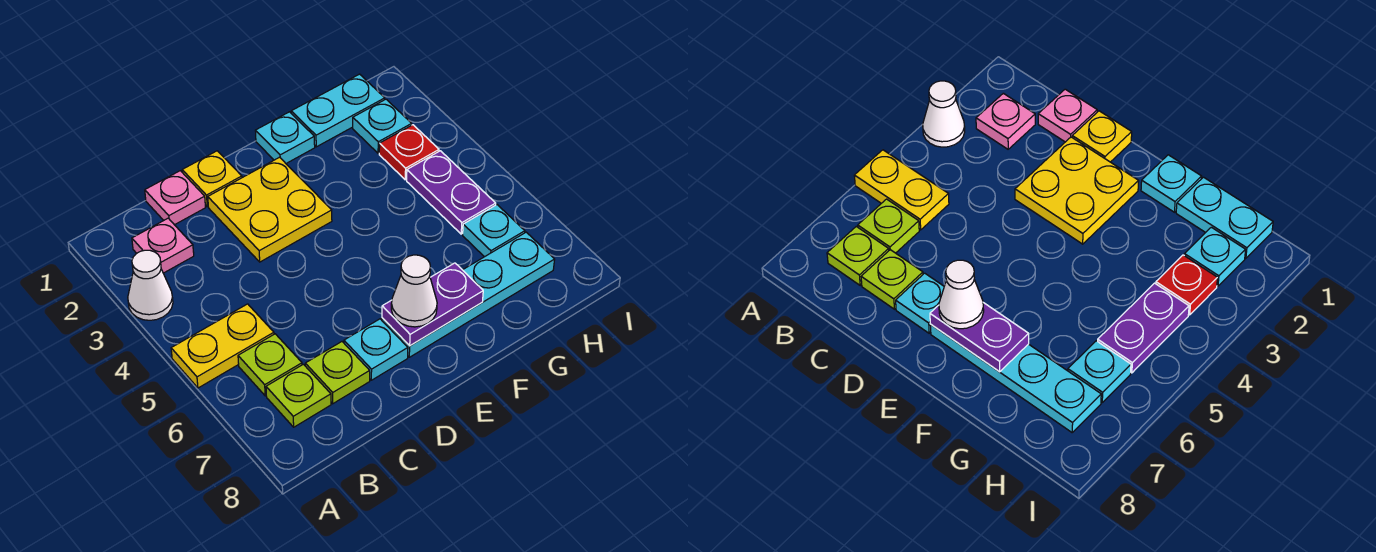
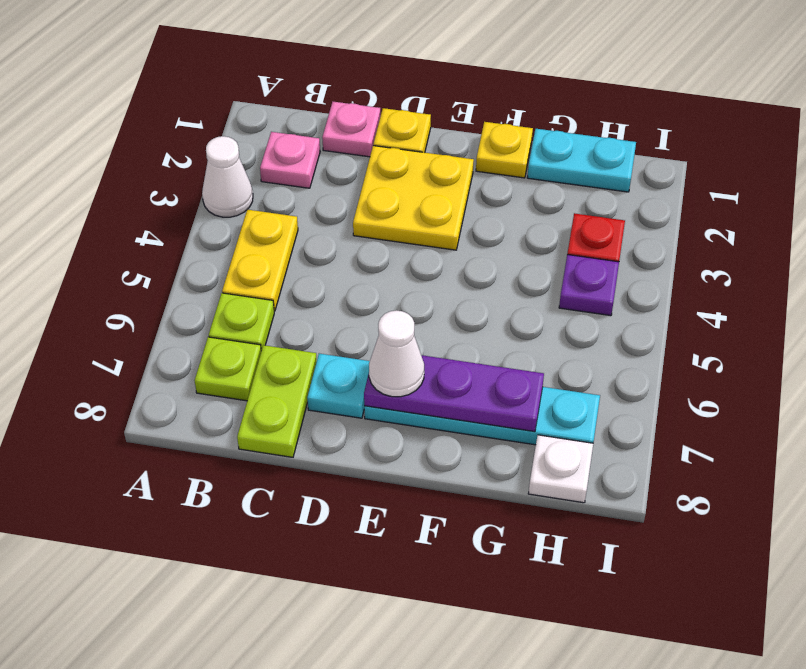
yellow plate A5:B5 level 1 -> yellow plate B4:B5 level 1
lime plate C7 level 1 -> lime plate C7:C8 level 1
purple plate E7:F7 level 2 -> purple plate E7:G7 level 2
cyan plate F1 level 1 -> yellow plate F1 level 1
cyan plate H2 level 1 -> none
purple plate H4:H5 level 1 -> purple plate H4 level 1
cyan plate H6 level 1 -> none
none -> white plate H8 level 1

